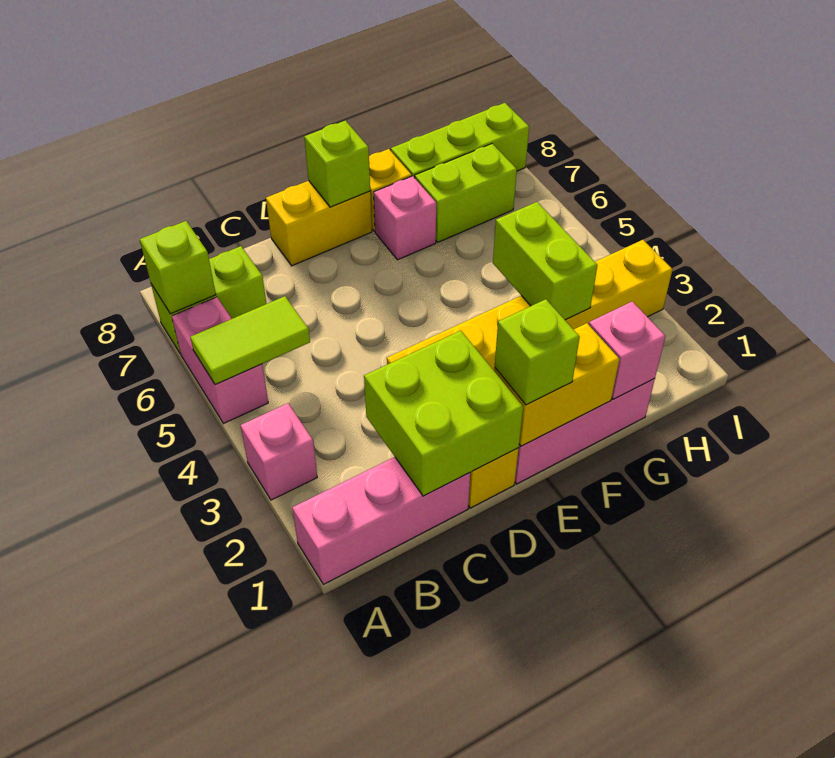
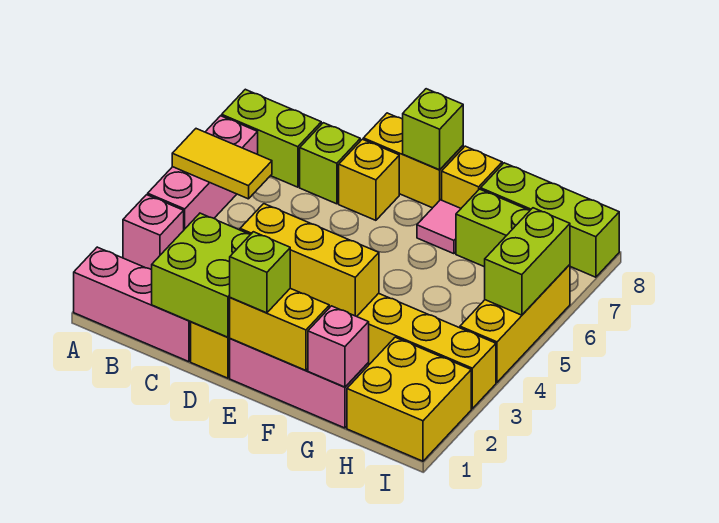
pink brick A5:A6 level 1 -> pink brick A4:A6 level 1
lime tile A5:B5 level 2 -> yellow tile A5:B5 level 2
lime brick A7 level 2 -> lime brick C7 level 1
none -> yellow brick D3:F3 level 2
none -> yellow brick D7 level 1
pink brick F7 level 1 -> pink tile F7 level 1
lime brick G3:G4 level 2 -> lime brick I5:I6 level 2
none -> yellow brick H1:I2 level 1
none -> yellow brick I4:I6 level 1

